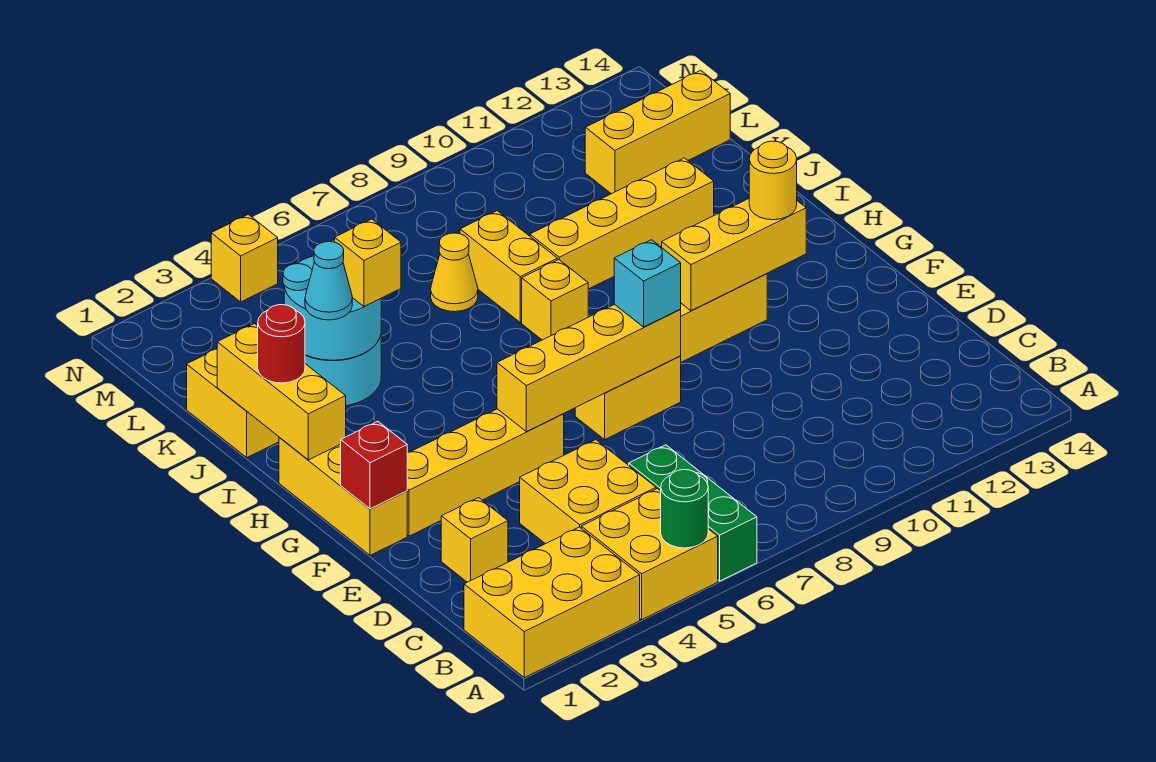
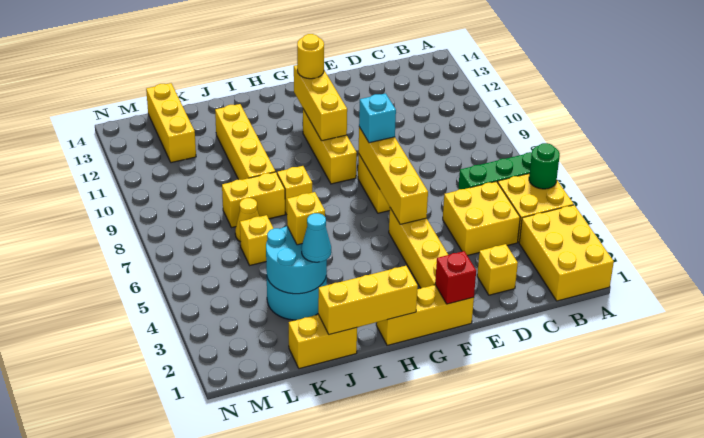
red round brick I1 level 3 -> none
yellow brick N4 level 1 -> yellow brick K6 level 1

